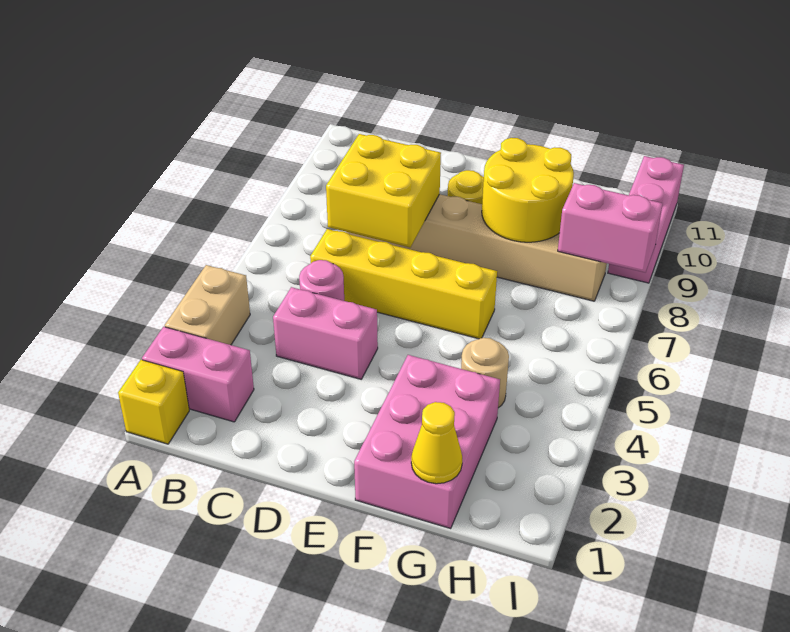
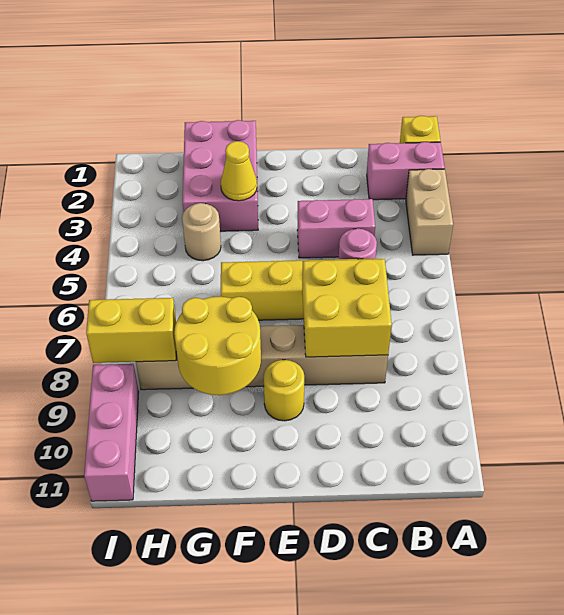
yellow cone G1 level 2 -> yellow cone F3 level 2
pink brick H8:I8 level 2 -> yellow brick H8:I8 level 2

